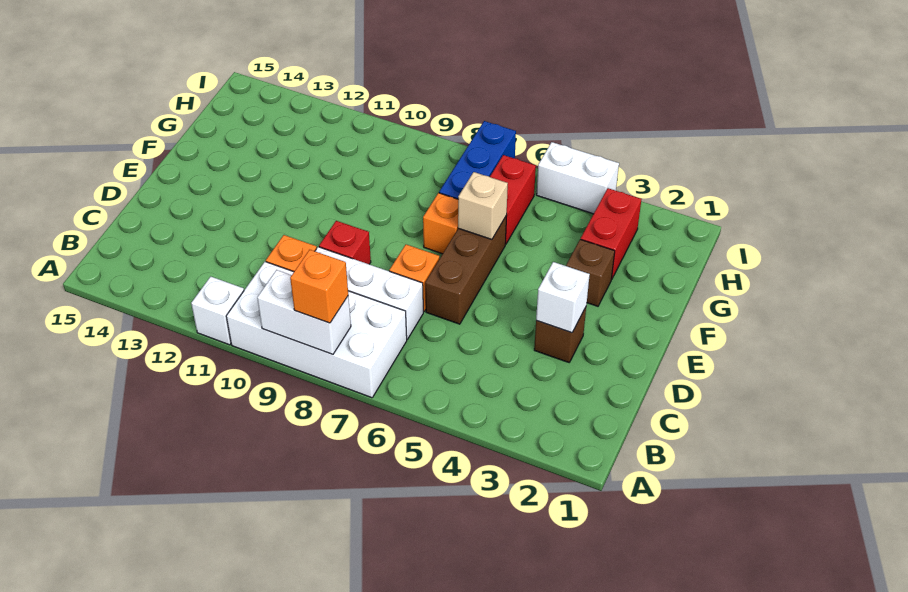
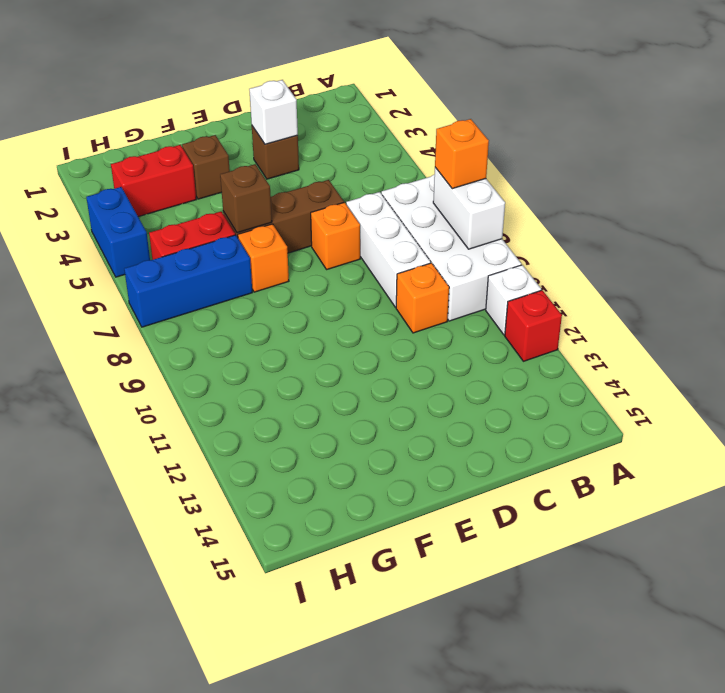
red brick D9 level 1 -> red brick A12 level 1
tan brick F6 level 2 -> brown brick F6 level 2
white brick I4:I5 level 1 -> blue brick I4:I5 level 1

